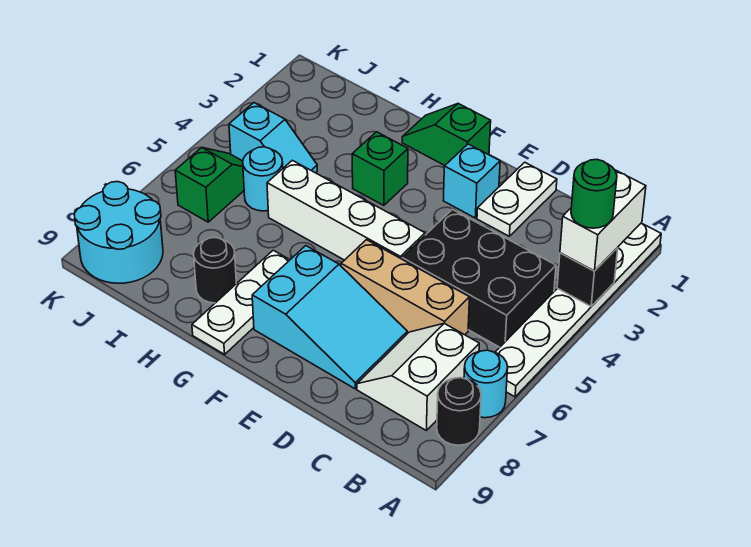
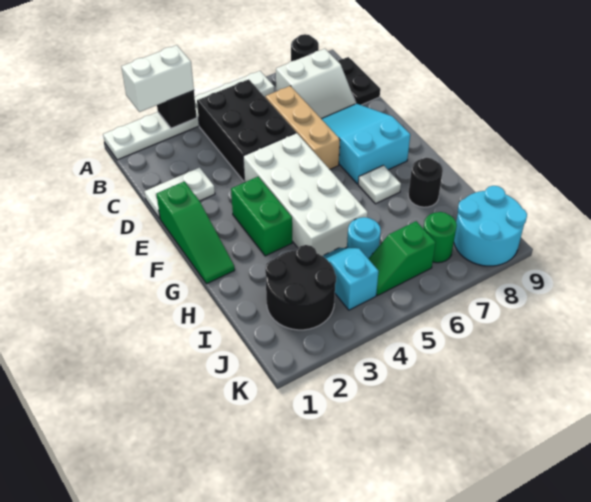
green round brick A3 level 4 -> green round brick J7 level 1
cyan round brick A7 level 1 -> none
none -> black plate B9:C9 level 1
cyan brick E2 level 1 -> none
white brick E5:H5 level 1 -> white brick E4:H5 level 1
green slope F1:G1 level 1 top F -> green slope E1:G1 level 1 top E
green brick G3 level 1 -> green brick F3:G3 level 1
white plate G7:G9 level 1 -> white plate G7 level 1
none -> black round brick I2:J3 level 1

